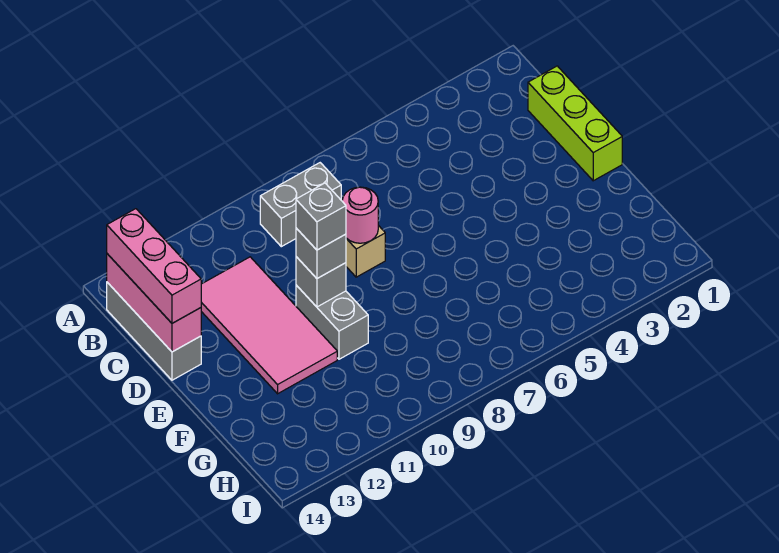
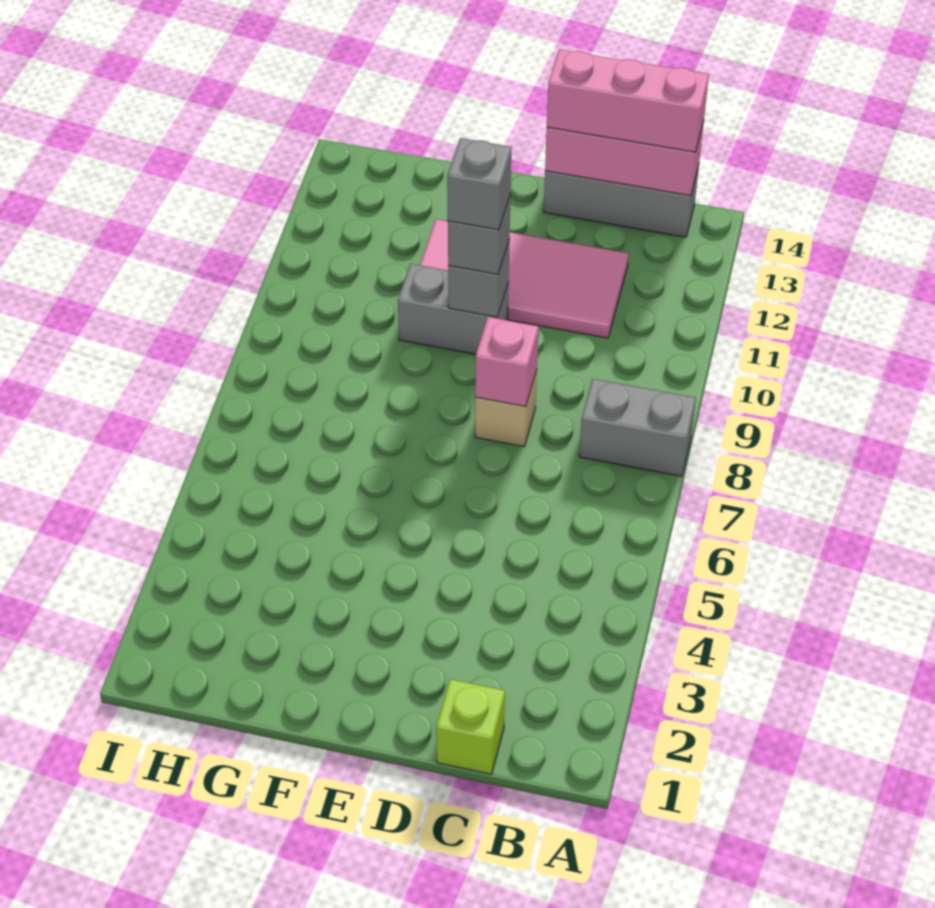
grey brick B8:B9 level 1 -> grey brick A8:B8 level 1
lime brick C1:E1 level 1 -> lime brick C1 level 1
pink round brick D8 level 2 -> pink brick D8 level 2

